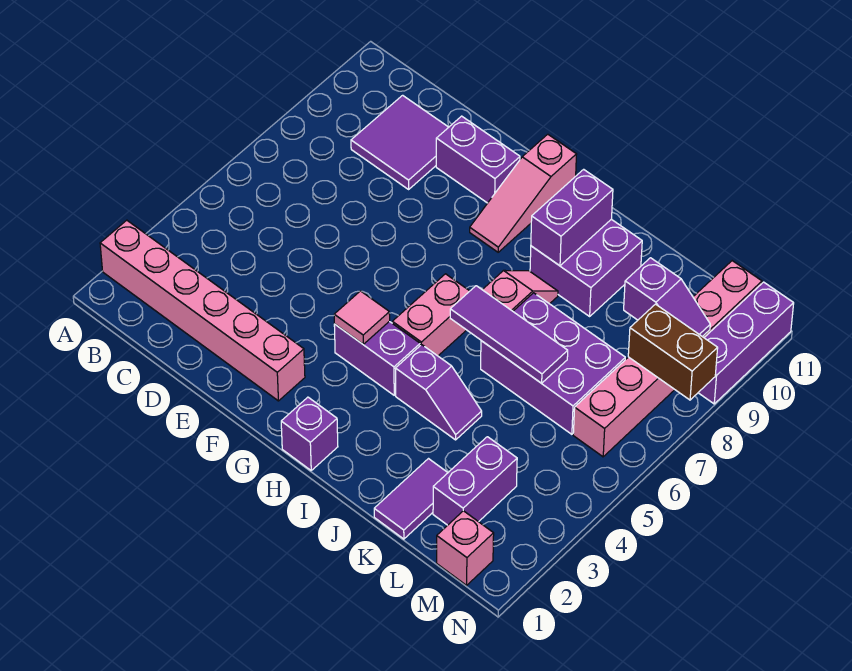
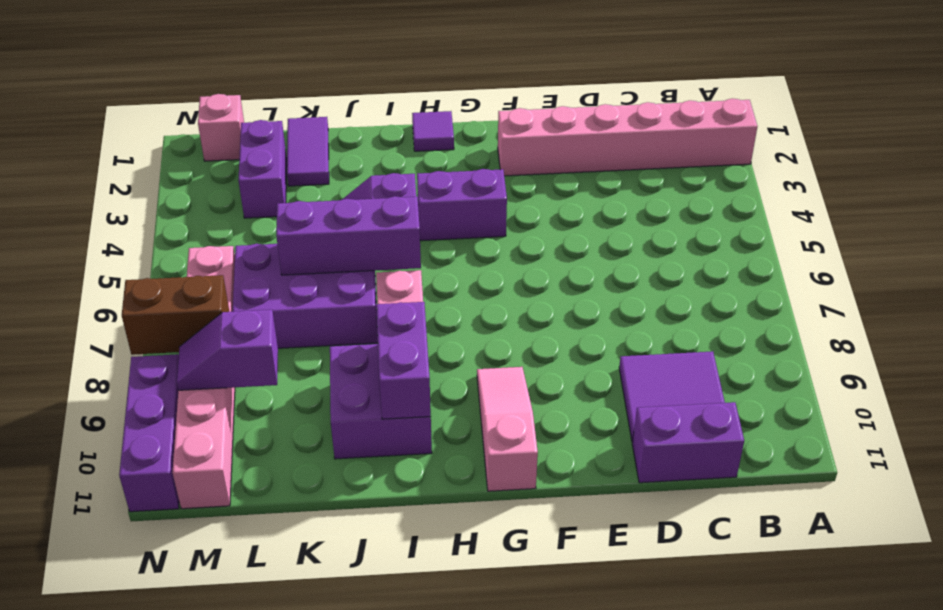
purple brick E10:F10 level 1 -> purple brick C11:D11 level 1
pink tile G4 level 2 -> none
purple brick H1 level 1 -> purple tile H1 level 1
pink brick H5:H6 level 1 -> none
purple tile I6:K6 level 2 -> purple brick I6:K6 level 2

